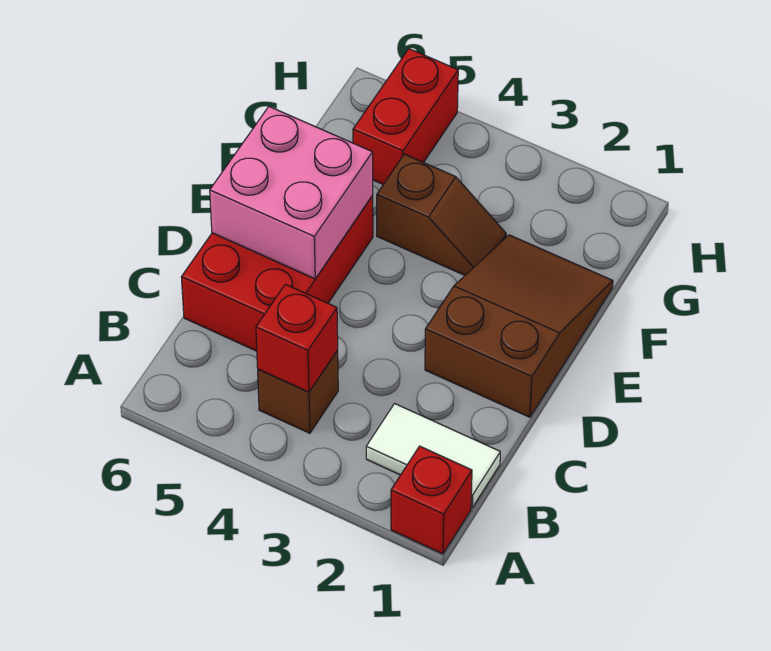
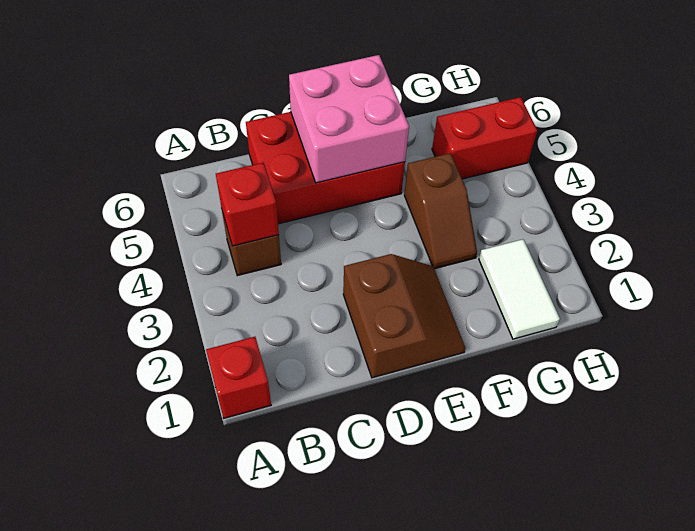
white tile B1:B2 level 1 -> white tile G1:G2 level 1
brown slope D1:F2 level 1 top D -> brown slope D1:E2 level 1 top D

